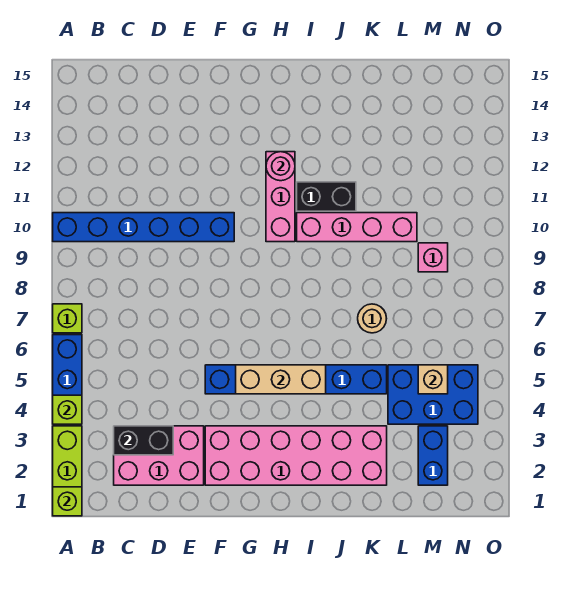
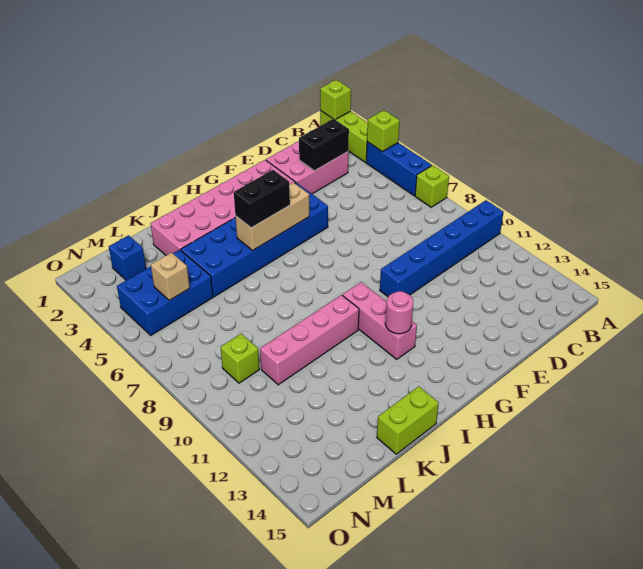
blue brick F5:K5 level 1 -> blue brick F4:K5 level 1
black brick I11:J11 level 1 -> black brick H5:I5 level 3
none -> lime brick J15:K15 level 1
tan round brick K7 level 1 -> none
blue brick M2:M3 level 1 -> blue brick M2 level 1
pink brick M9 level 1 -> lime brick M9 level 1

